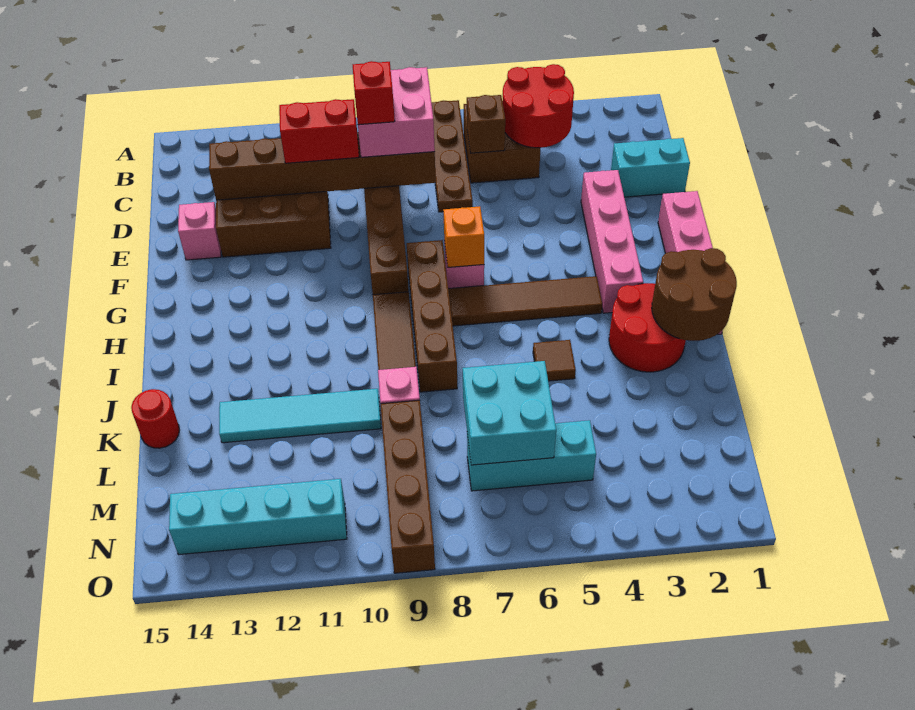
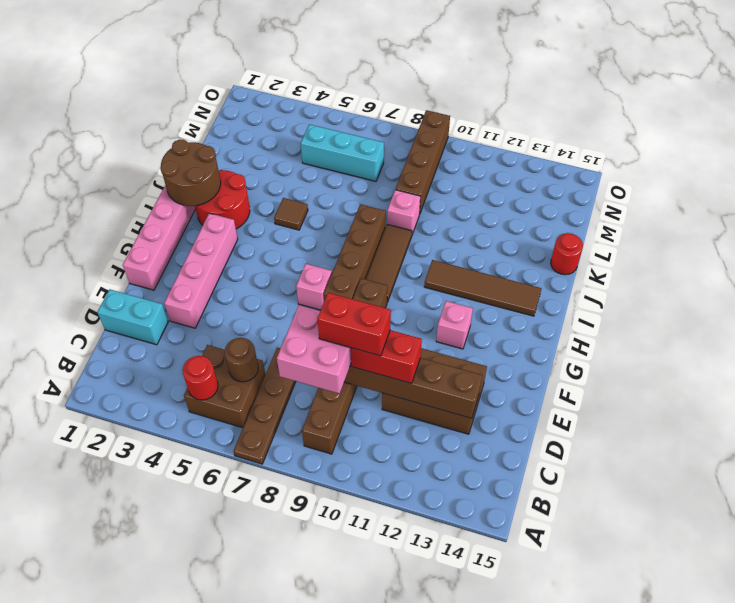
red round brick B4:C5 level 2 -> red round brick B5 level 2
brown brick C6 level 2 -> brown round brick C6 level 2
red brick D9 level 4 -> red brick D9:D10 level 4
pink brick E14 level 1 -> pink brick G12 level 1
orange brick G7 level 2 -> none
brown tile H4:H7 level 1 -> brown tile I11:I14 level 1
cyan tile K10:K13 level 1 -> none
cyan brick L6:M7 level 2 -> none
cyan brick N11:N14 level 1 -> none

